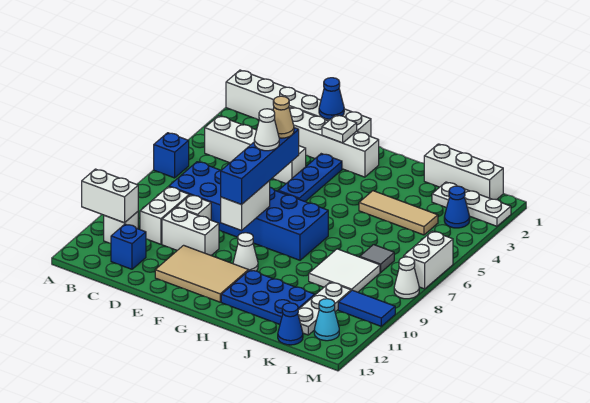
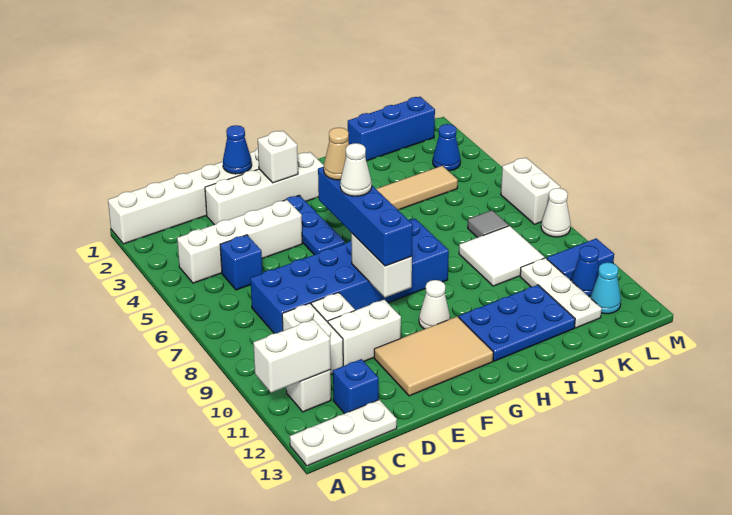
blue brick A6 level 1 -> blue brick C5 level 1
white plate F2 level 2 -> white brick F2 level 2
white brick J1:L1 level 1 -> blue brick J1:L1 level 1
white plate K2:M2 level 1 -> white plate A13:C13 level 1
blue cone K13 level 1 -> blue cone L11 level 1

